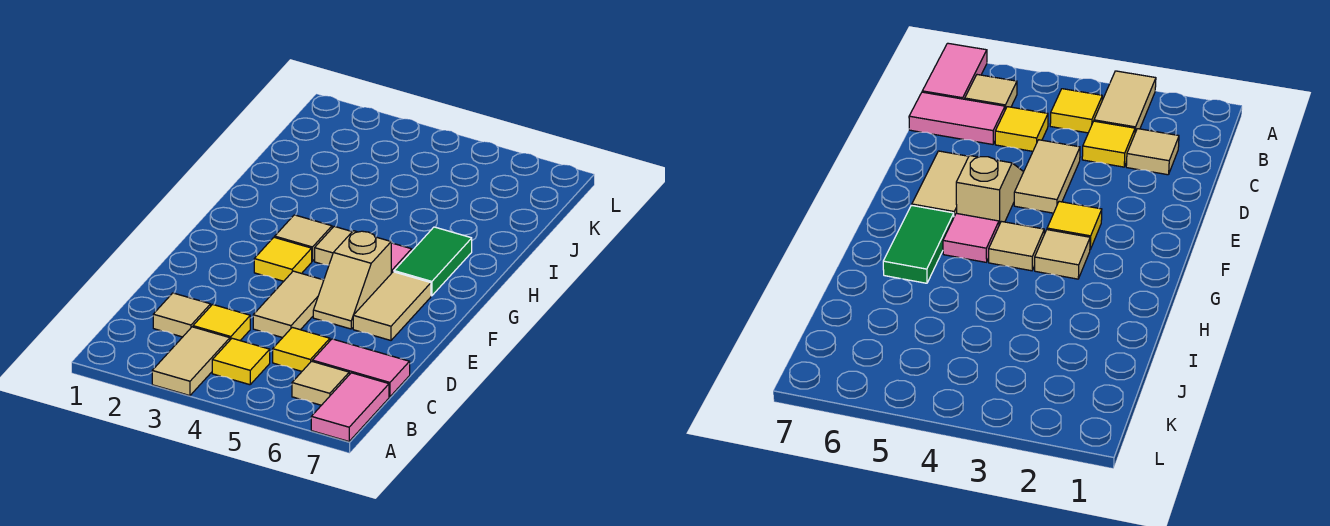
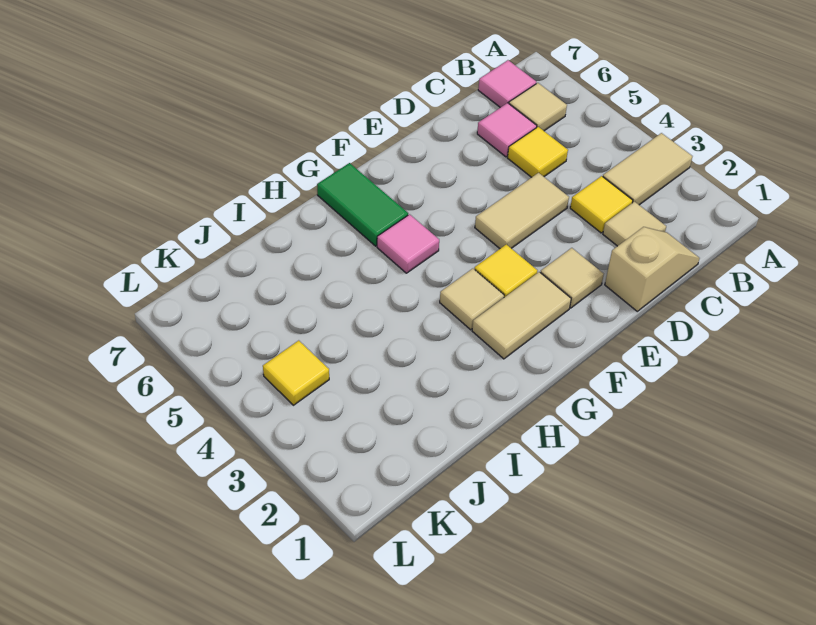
pink tile A7:B7 level 1 -> pink tile B7 level 1
yellow tile B4 level 1 -> yellow tile K4 level 1
pink tile C6:C7 level 1 -> pink tile C6 level 1
tan slope E5:F5 level 1 top F -> tan slope C1:D1 level 1 top D
tan tile E6:F6 level 1 -> tan tile F2:G2 level 1
tan tile G4 level 1 -> tan tile E2 level 1
green tile G6:H6 level 1 -> green tile G6:G7 level 1

